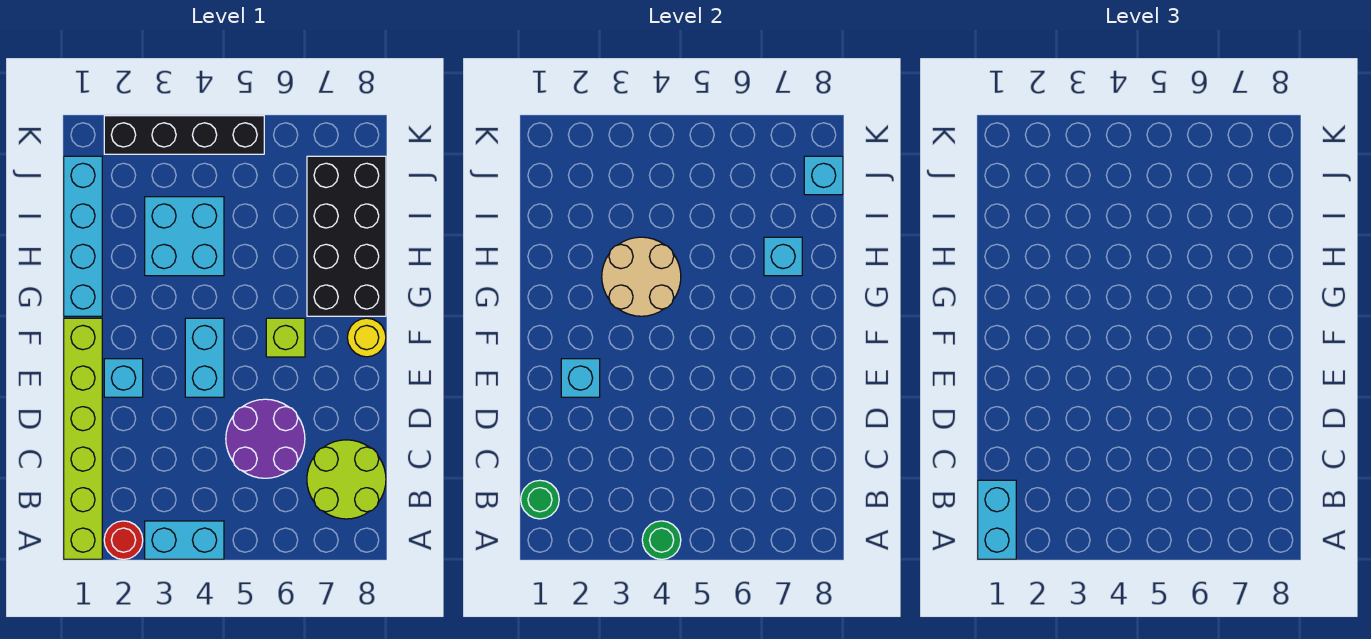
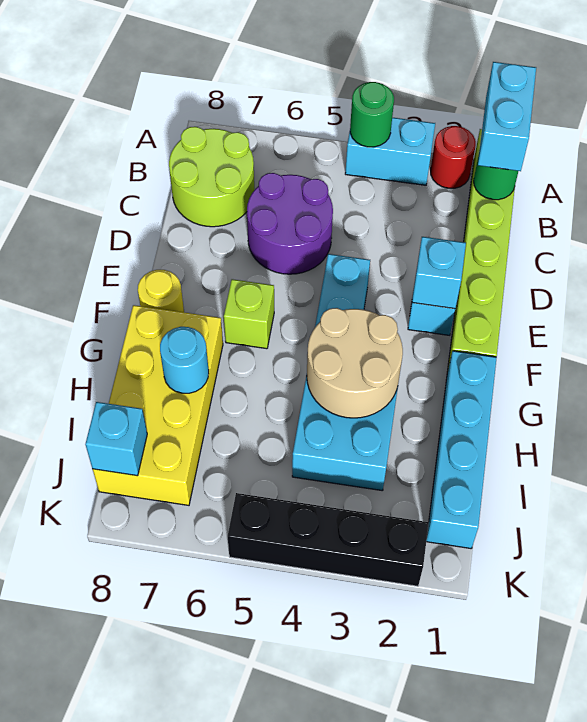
black brick G7:J8 level 1 -> yellow brick G7:J8 level 1
cyan brick H7 level 2 -> cyan round brick H7 level 2

